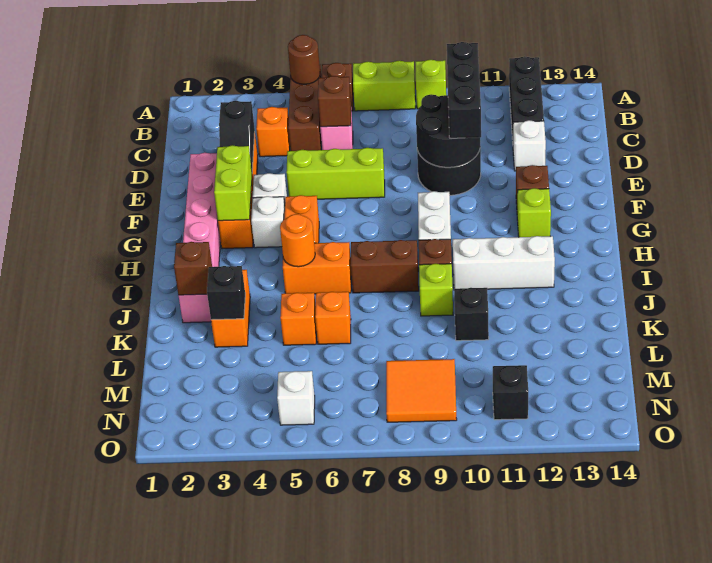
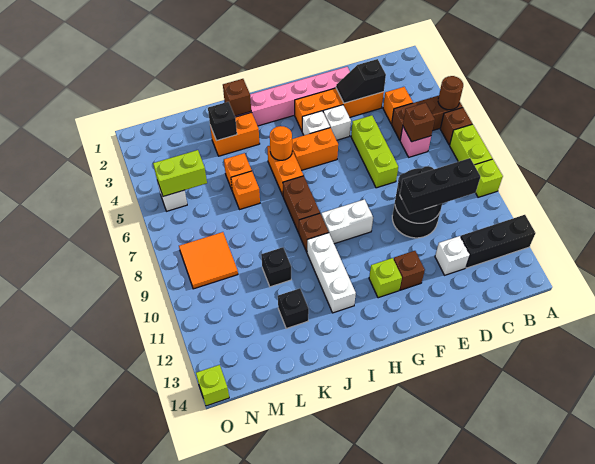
lime brick F3:G3 level 2 -> lime brick M5:N5 level 2
lime brick J9 level 1 -> lime brick O14 level 1
black brick N11 level 1 -> black brick K12 level 1

